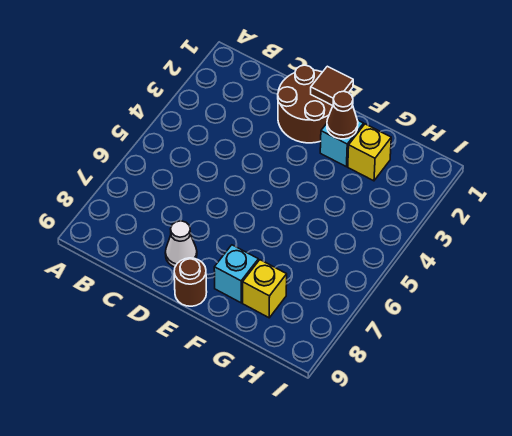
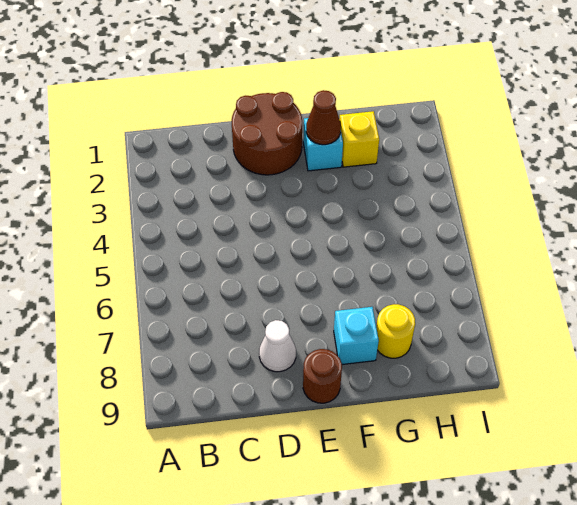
brown tile E1 level 2 -> none
yellow brick G8 level 1 -> yellow round brick G8 level 1

